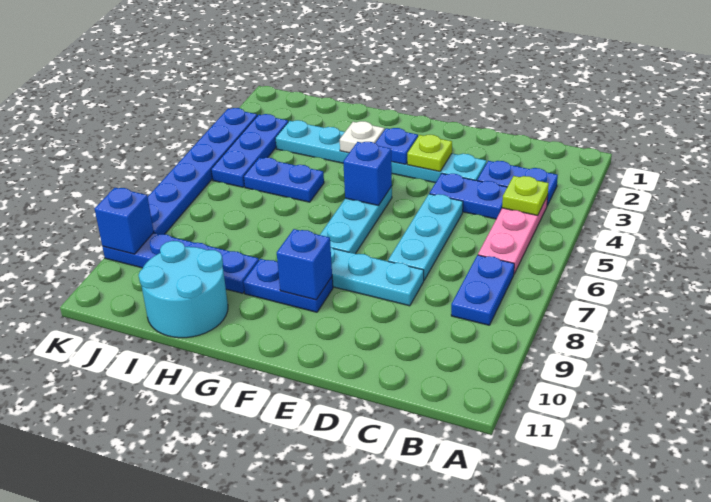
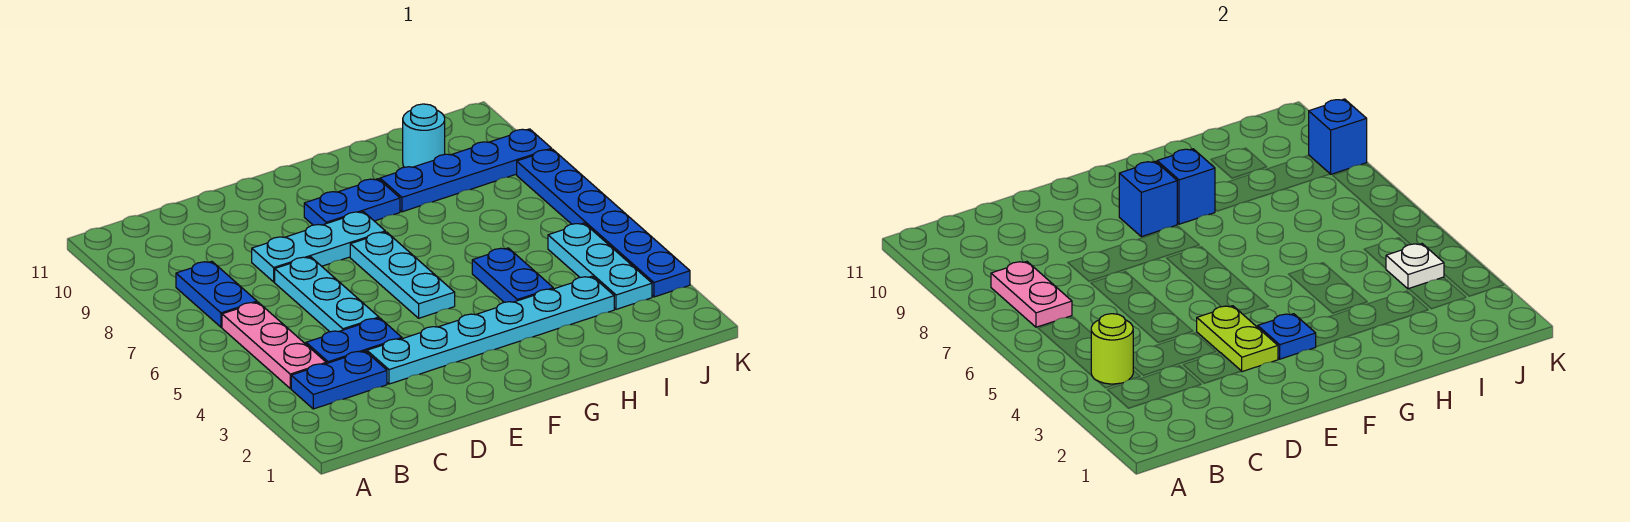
lime plate B4 level 2 -> lime round brick B4 level 2
none -> pink plate B7:B8 level 2
lime plate E3 level 2 -> lime plate E3:E4 level 2
blue brick F5 level 2 -> blue brick G9 level 2
white plate G3 level 2 -> white plate J4 level 2
blue plate H5:I5 level 1 -> blue plate H4:H5 level 1
cyan round brick H10:I11 level 1 -> cyan round brick I10 level 1
blue plate J3:J5 level 1 -> cyan plate J3:J5 level 1

